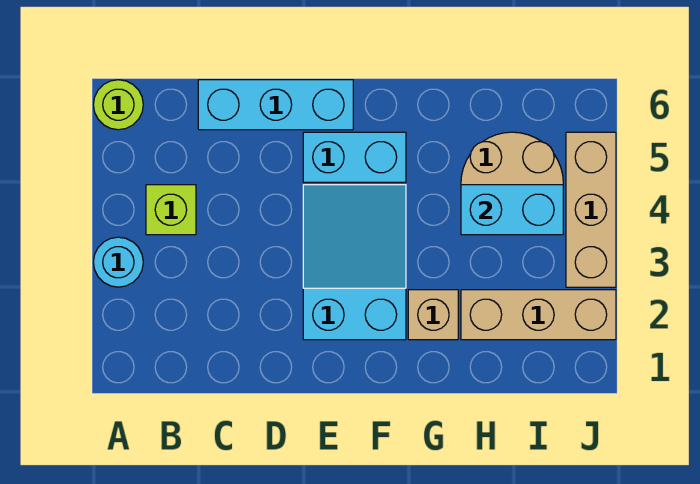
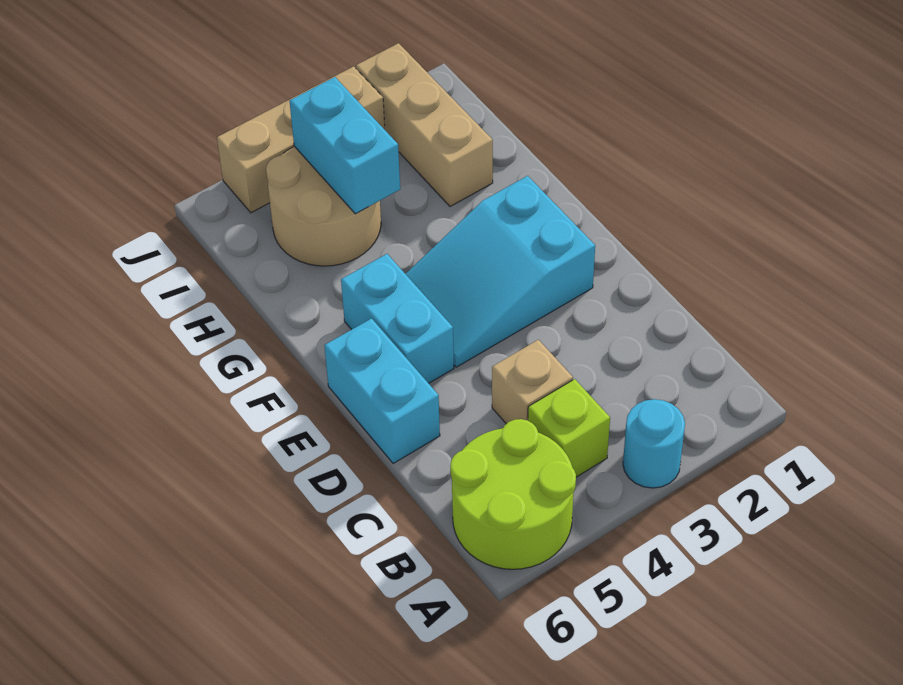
lime round brick A6 level 1 -> lime round brick A5:B6 level 1
cyan brick C6:E6 level 1 -> cyan brick D6:E6 level 1
tan brick G2 level 1 -> tan brick C4 level 1

